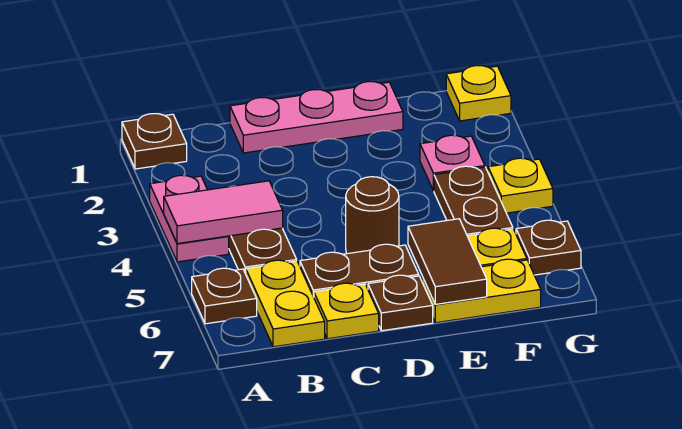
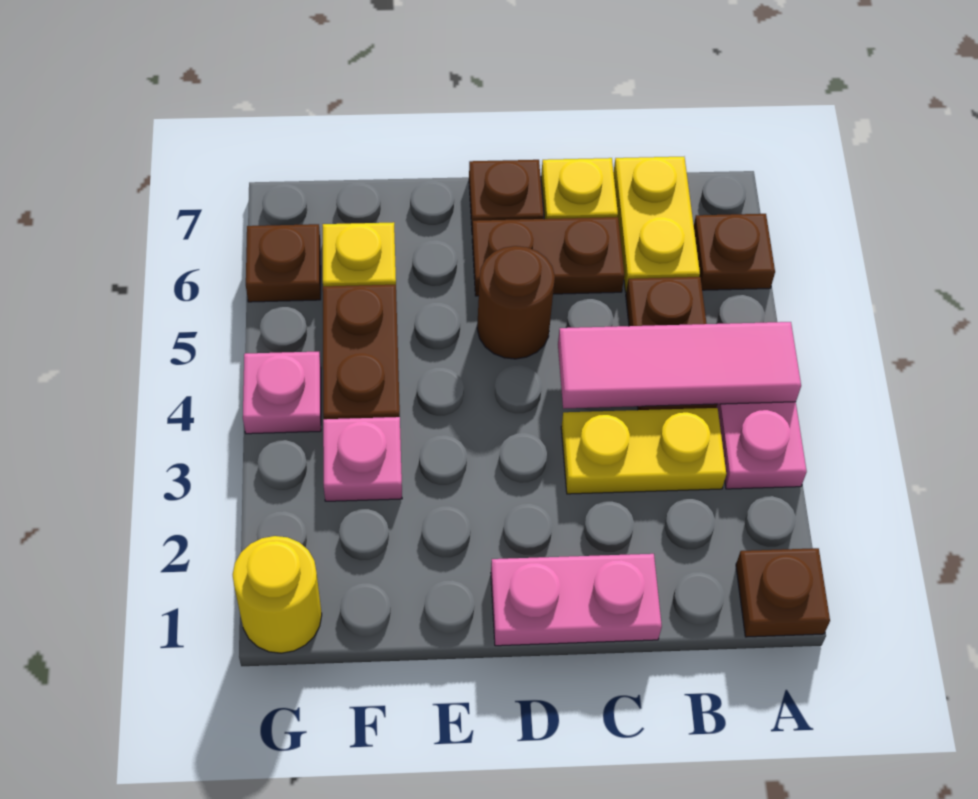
pink tile A4:B4 level 2 -> pink tile A4:C4 level 2
pink plate C1:E1 level 1 -> pink plate C1:D1 level 1
brown tile E6:E7 level 2 -> none
yellow plate E7:F7 level 1 -> yellow plate B3:C3 level 1
yellow plate G1 level 1 -> yellow round brick G1 level 1
yellow plate G4 level 1 -> pink plate G4 level 1

